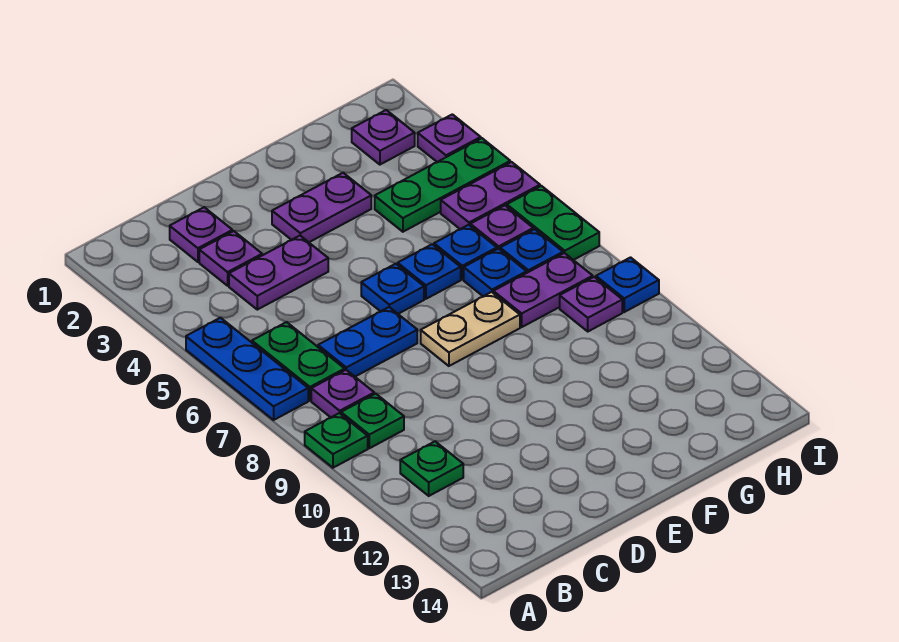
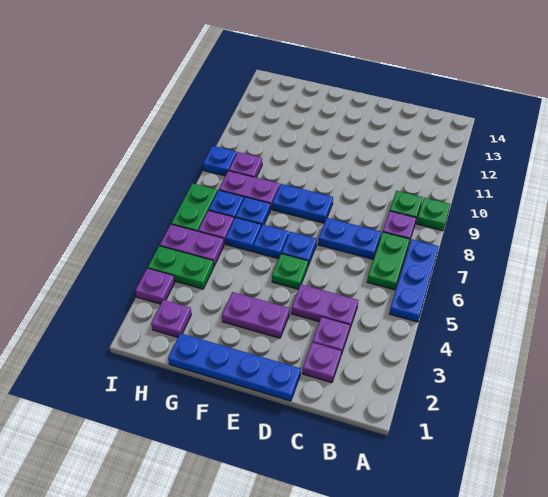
green plate B11 level 1 -> green plate E5 level 1
none -> blue plate D1:G1 level 1
tan plate E8:F8 level 1 -> blue plate E8:F8 level 1
green plate G4:I4 level 1 -> green plate H4:I4 level 1

